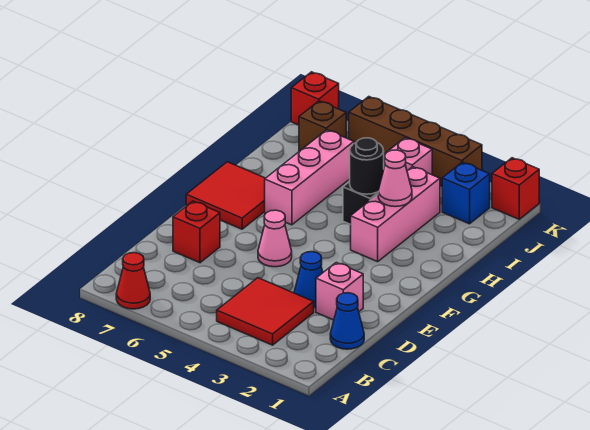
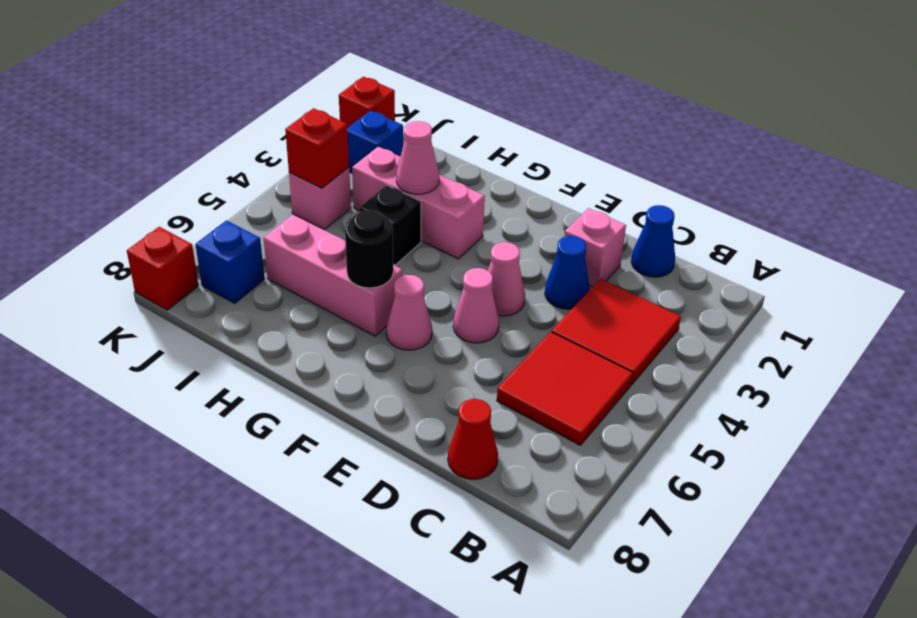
red cone A7 level 1 -> red cone C8 level 1
red brick D7 level 1 -> red brick J4 level 2
none -> pink cone E4 level 1
none -> pink cone F6 level 1
red tile F7:G8 level 1 -> red tile B5:C6 level 1
black round brick H4 level 2 -> black round brick G6 level 2
brown brick J7 level 1 -> blue brick J7 level 1
brown brick K3:K6 level 1 -> none

